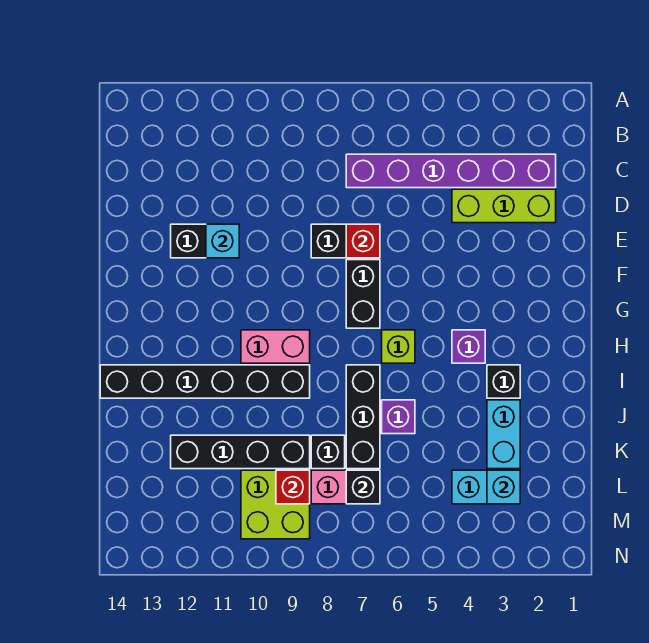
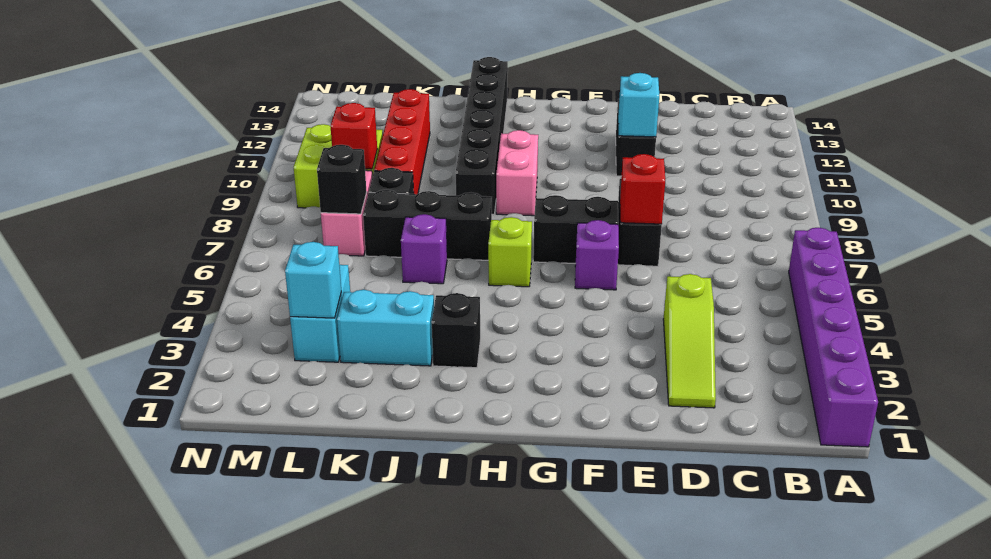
purple brick C2:C7 level 1 -> purple brick A1:A6 level 1
lime brick D2:D4 level 1 -> lime slope D2:D4 level 1 top 4
purple brick H4 level 1 -> purple brick F6 level 1
black brick K9:K12 level 1 -> red brick K9:K12 level 1

